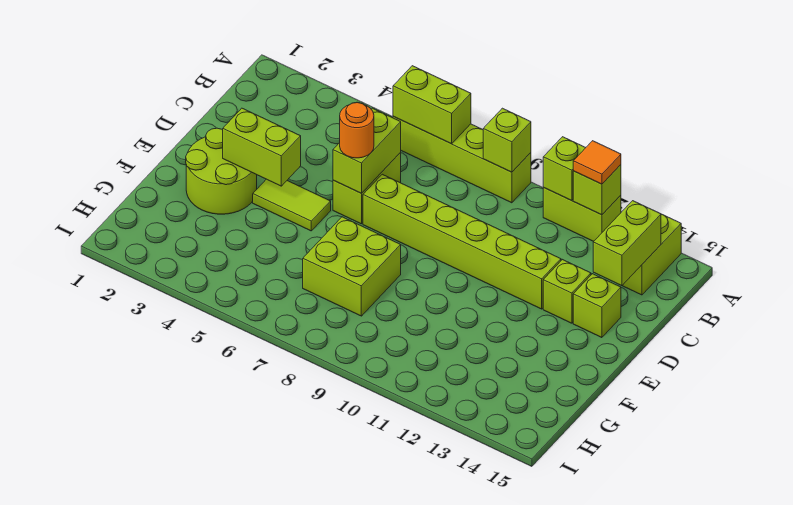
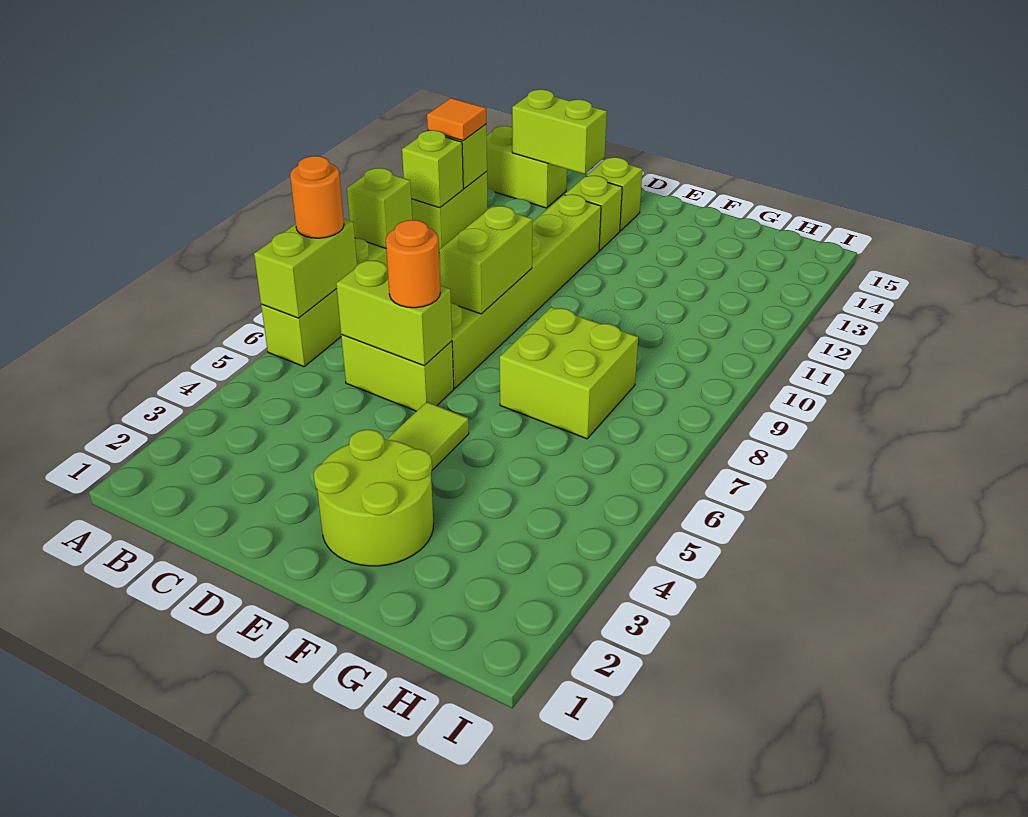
none -> orange round brick A7 level 3
lime brick E3:E4 level 2 -> lime brick D8:D9 level 2

